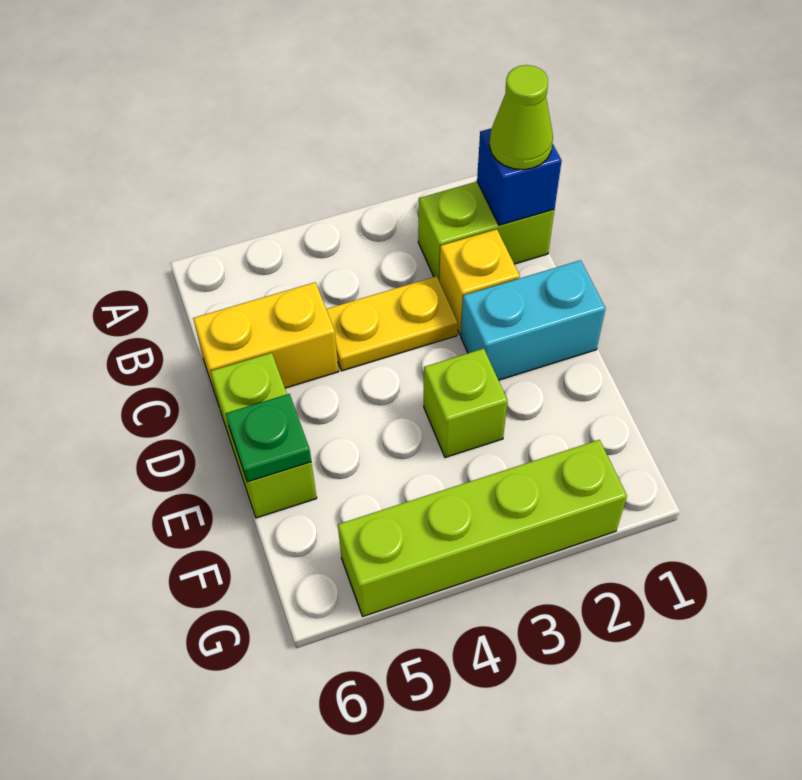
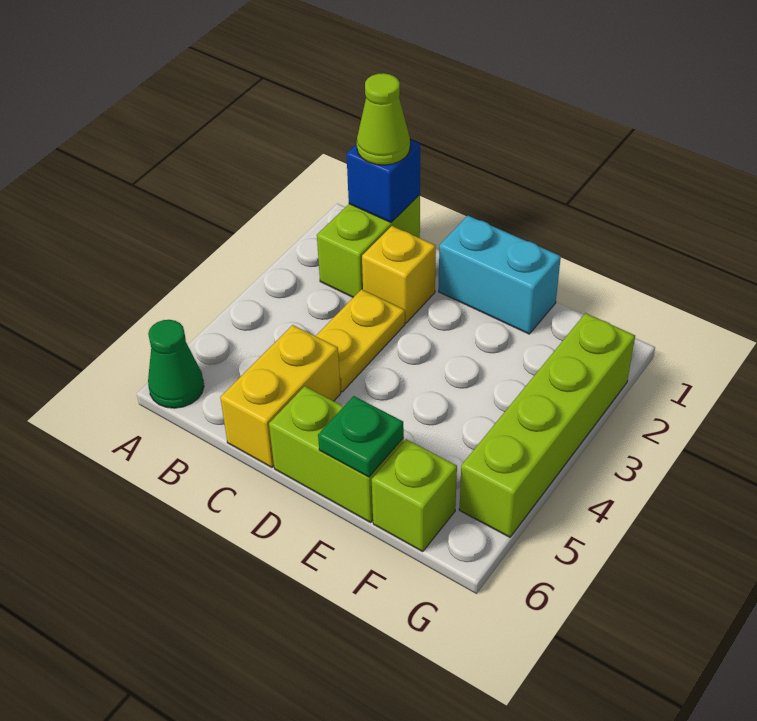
none -> green cone A6 level 1
cyan brick D1:D2 level 1 -> cyan brick D1:E1 level 1
lime brick E3 level 1 -> lime brick F6 level 1

